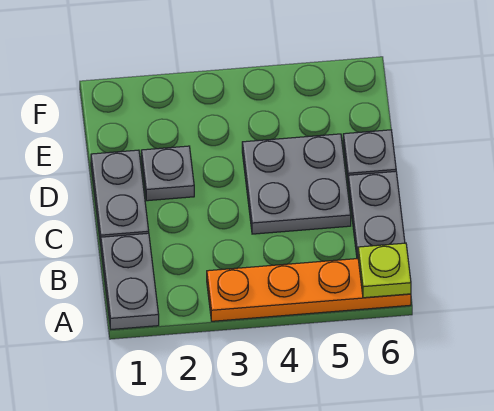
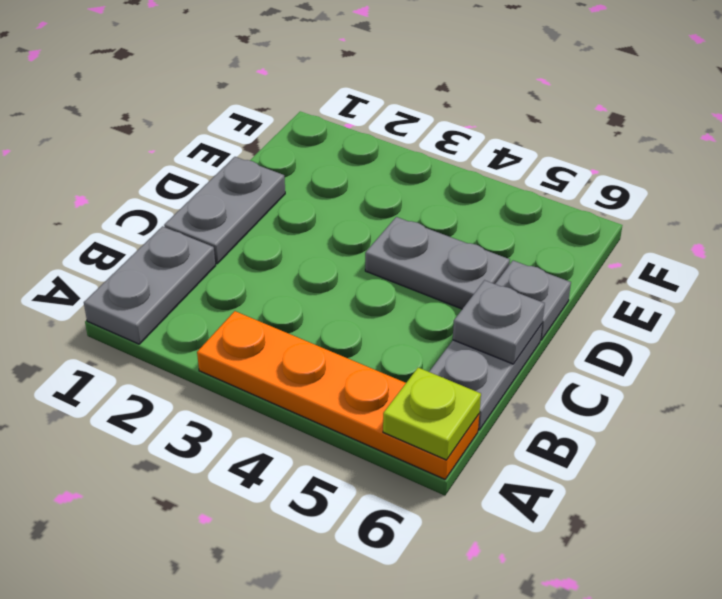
grey plate C4:D5 level 1 -> grey plate D4:D5 level 1
grey plate D2 level 1 -> grey plate C6 level 2

